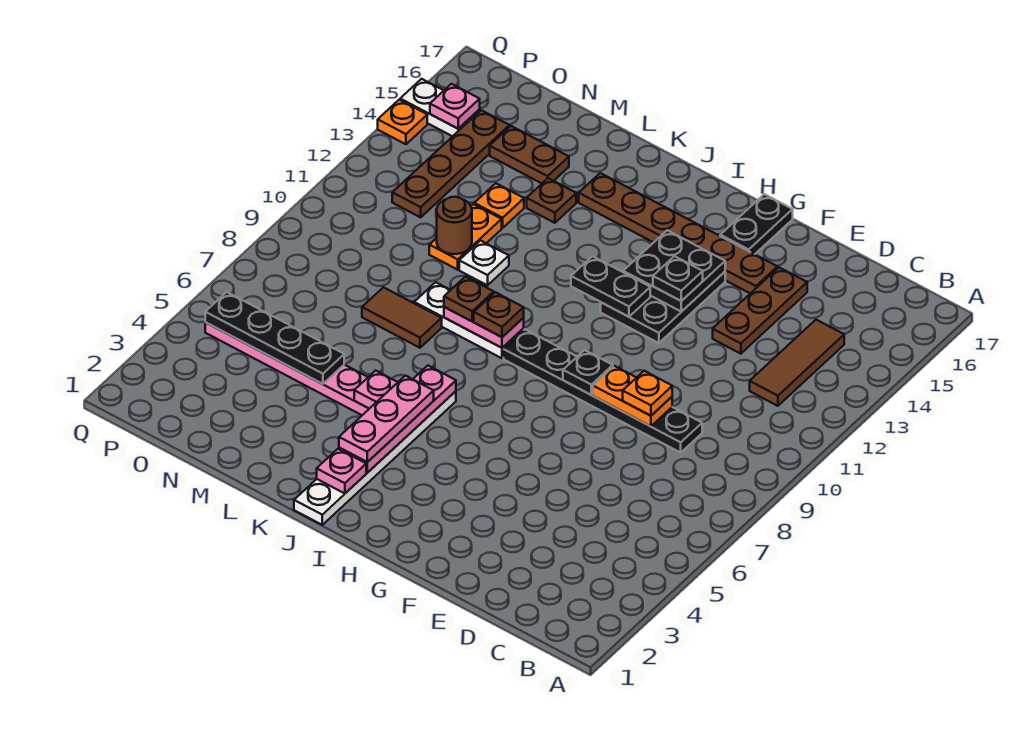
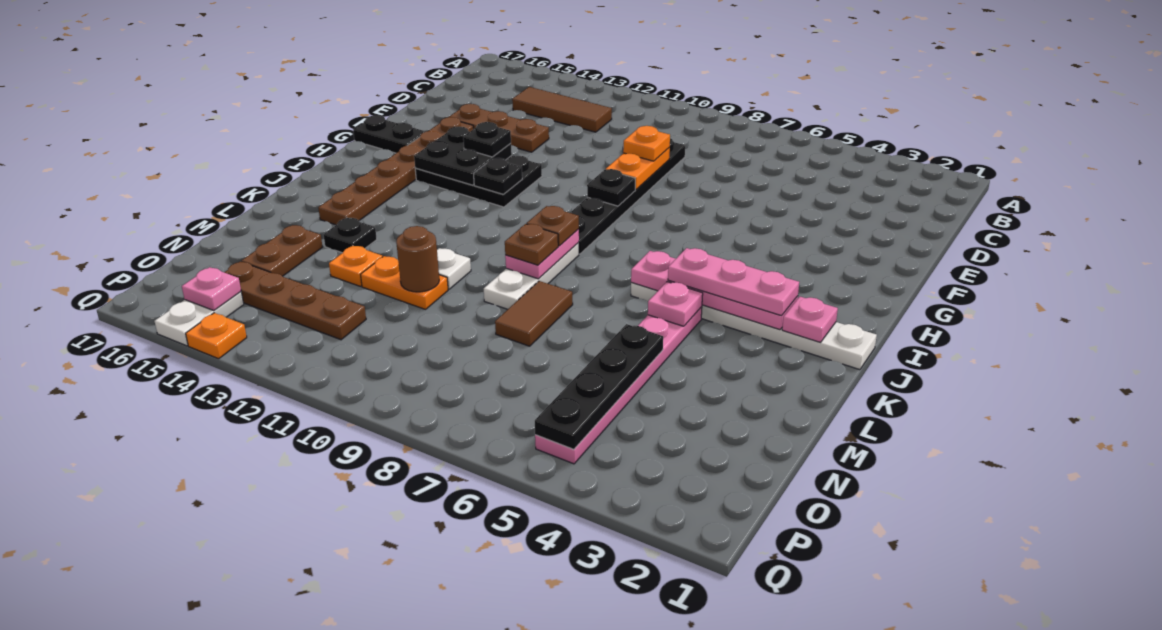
black plate H12:I12 level 2 -> black plate H12 level 2
brown plate L14 level 1 -> black plate L14 level 1

